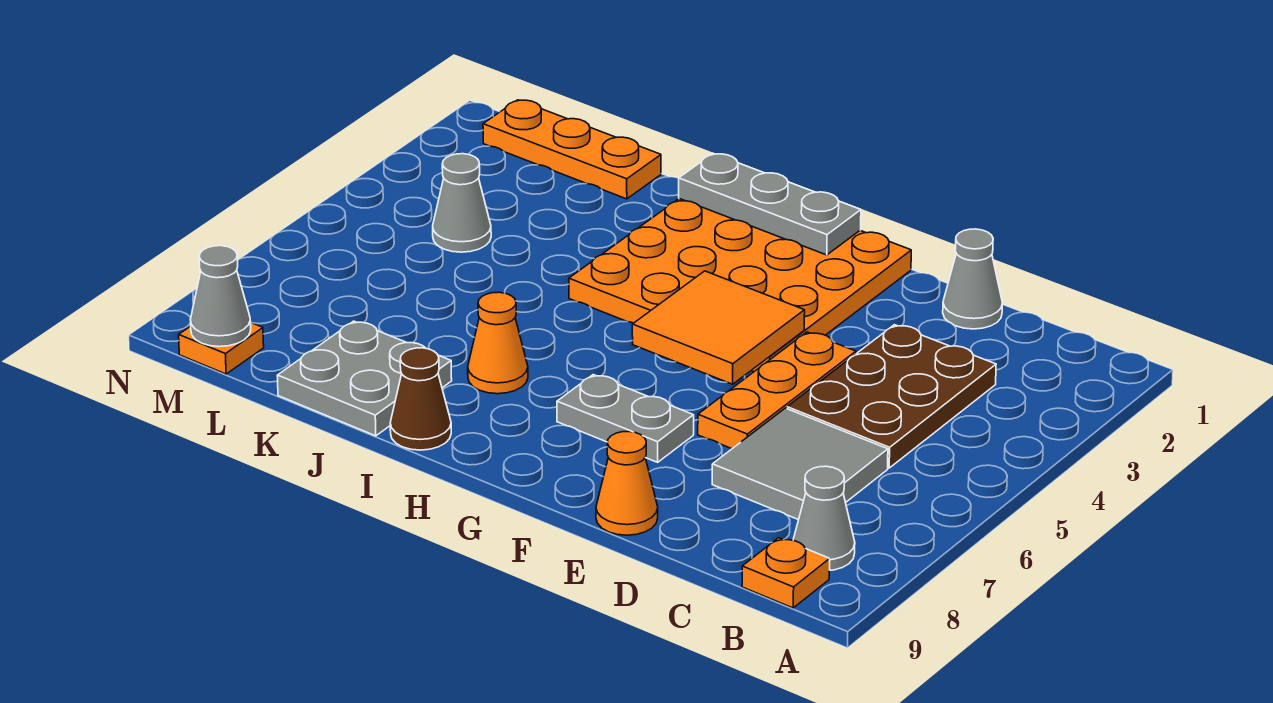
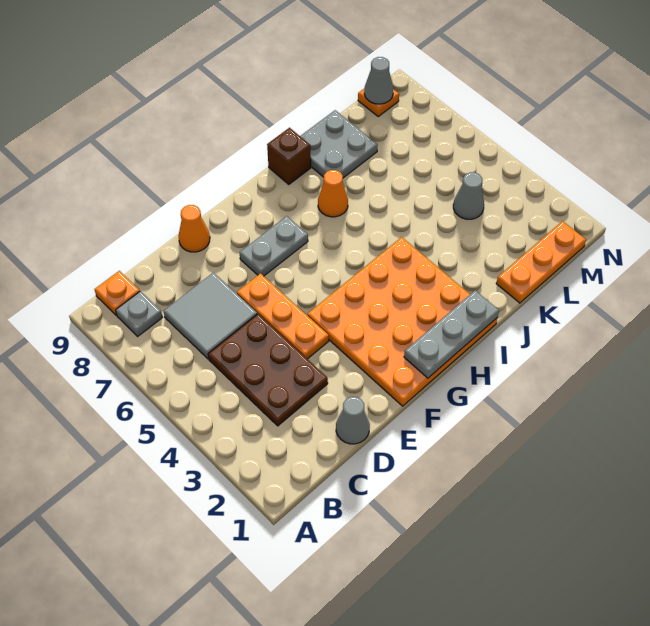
grey cone B8 level 1 -> grey plate B8 level 1
orange tile F4:G5 level 2 -> none
brown cone I9 level 1 -> brown brick I9 level 1

